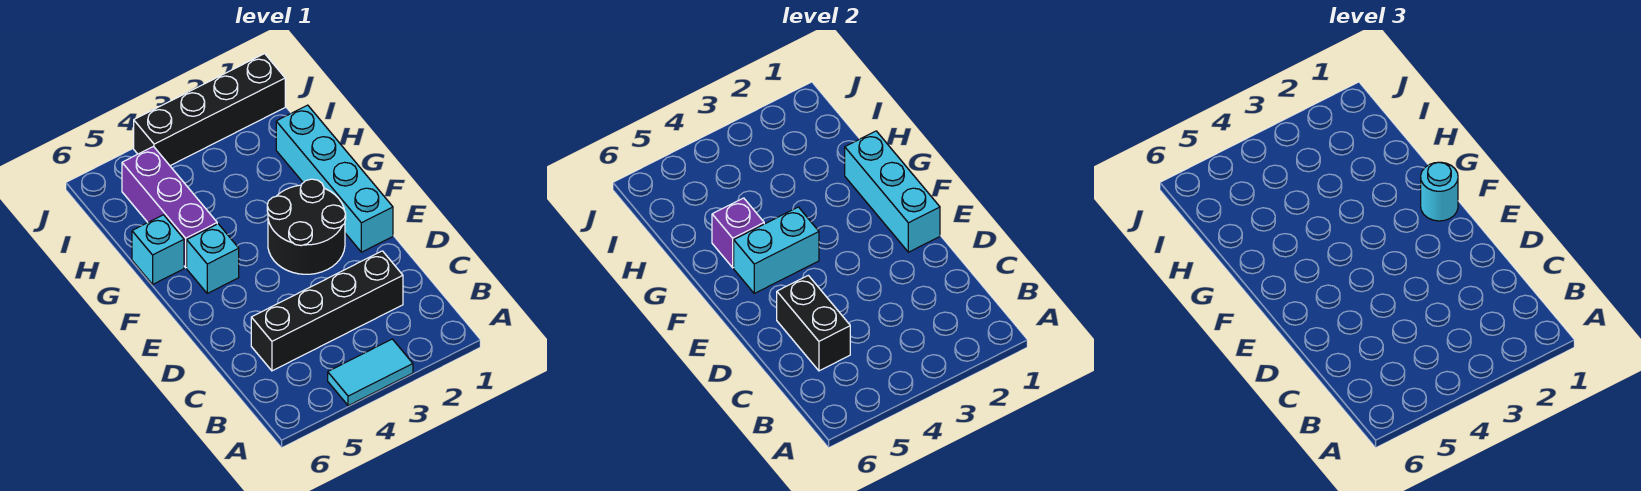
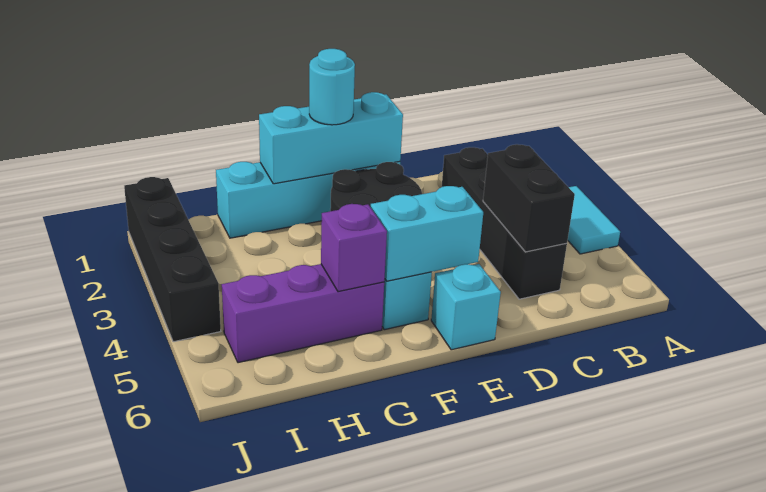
black brick C5:D5 level 2 -> black brick C4:C5 level 2
cyan brick F4:F5 level 2 -> cyan brick E5:F5 level 2
cyan brick G6 level 1 -> cyan brick E6 level 1

